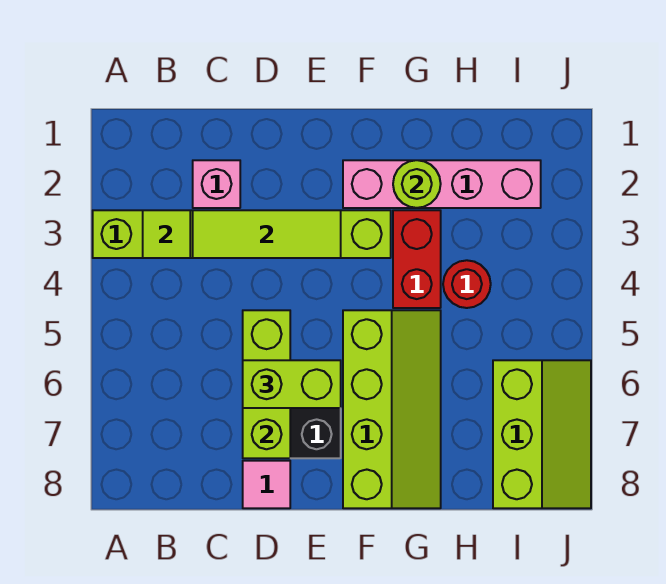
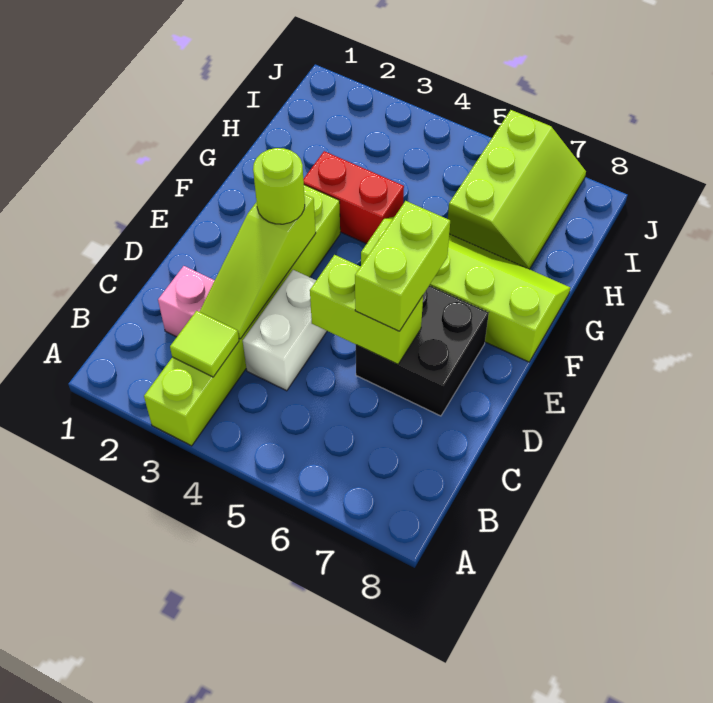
lime tile C3:E3 level 2 -> lime slope C3:E3 level 2 top E
none -> white brick C4:D4 level 1
lime brick D5:D7 level 2 -> lime brick D5:D6 level 2
pink tile D8 level 1 -> none
pink brick F2:I2 level 1 -> none
lime round brick G2 level 2 -> lime round brick E3 level 3
red round brick H4 level 1 -> none
lime slope I6:J8 level 1 top I -> lime slope H6:J7 level 1 top 6

